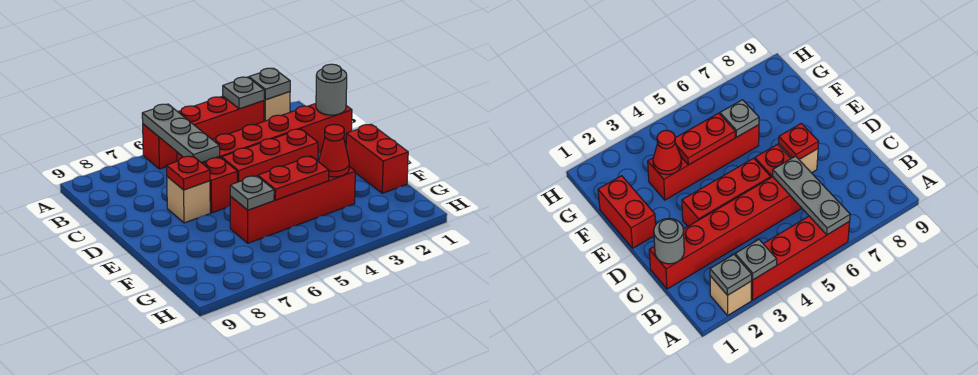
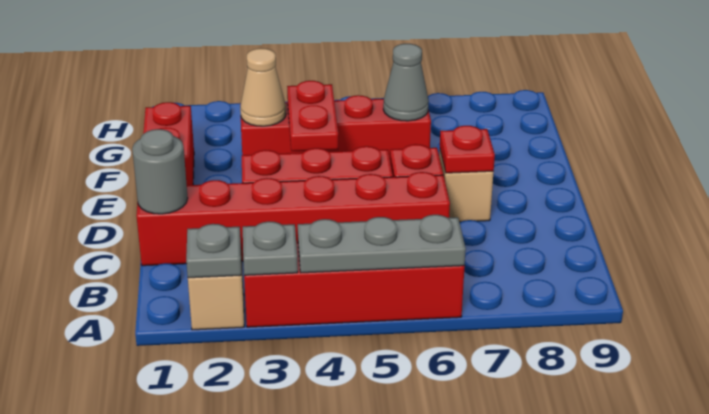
grey plate A6:C6 level 2 -> grey plate A4:A6 level 2
red cone F3 level 2 -> tan cone F3 level 2
red plate F4:F5 level 2 -> red plate E4:F4 level 2
grey plate F6 level 2 -> grey cone F6 level 2

